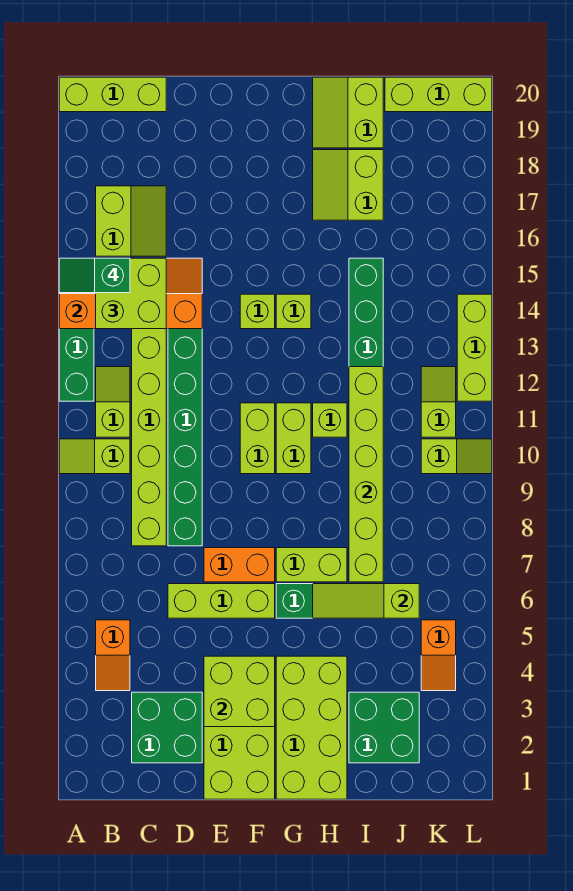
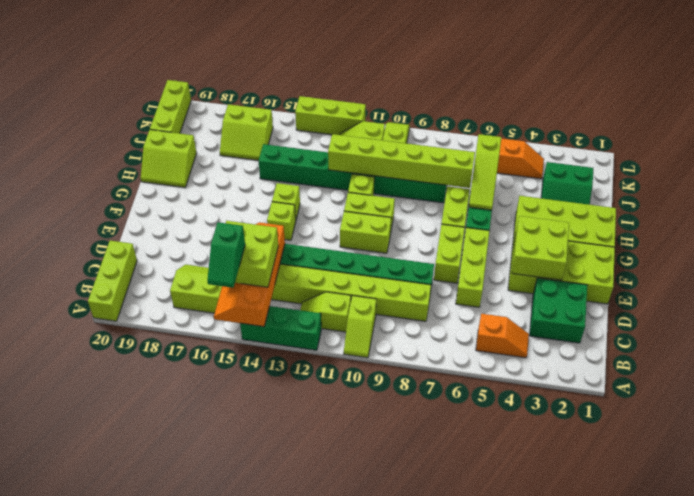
orange brick E7:F7 level 1 -> lime brick E7:F7 level 1
lime slope H17:I18 level 1 top I -> lime slope J16:K17 level 1 top K
green brick I2:J3 level 1 -> green slope I2:J3 level 1 top J

